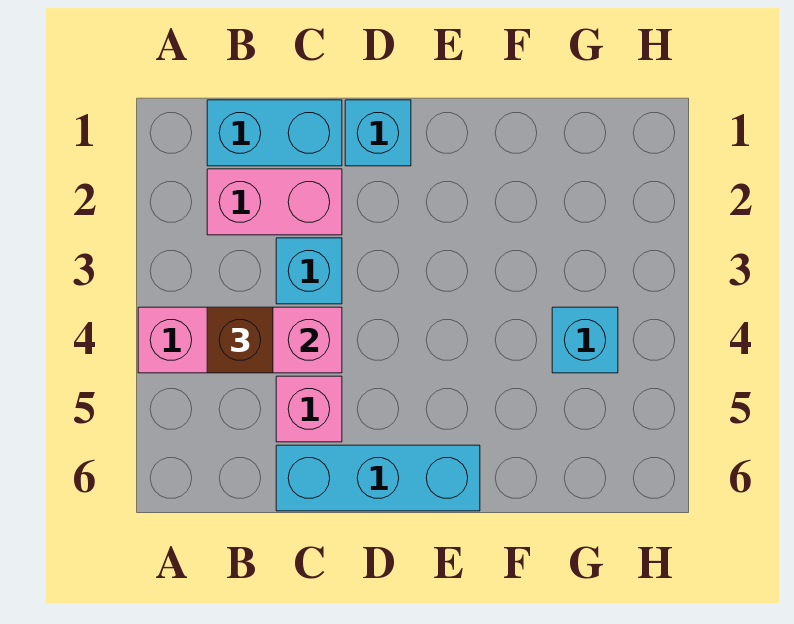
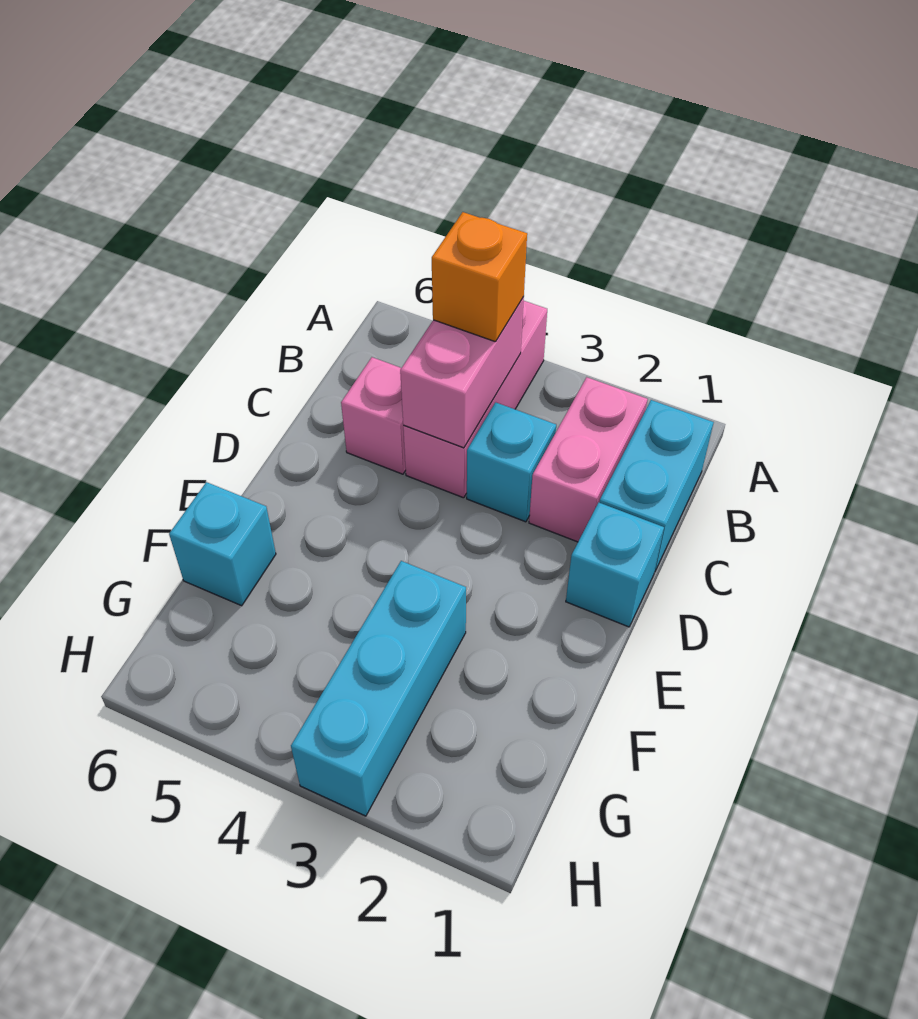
brown brick B4 level 3 -> orange brick B4 level 3
cyan brick C6:E6 level 1 -> cyan brick F3:H3 level 1
cyan brick G4 level 1 -> cyan brick F6 level 1

